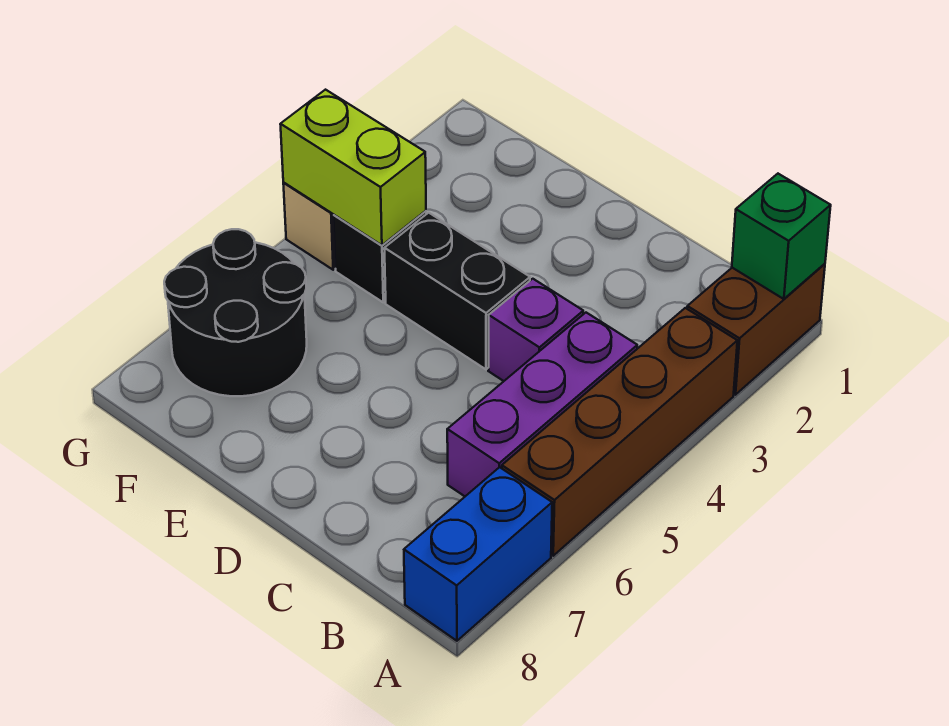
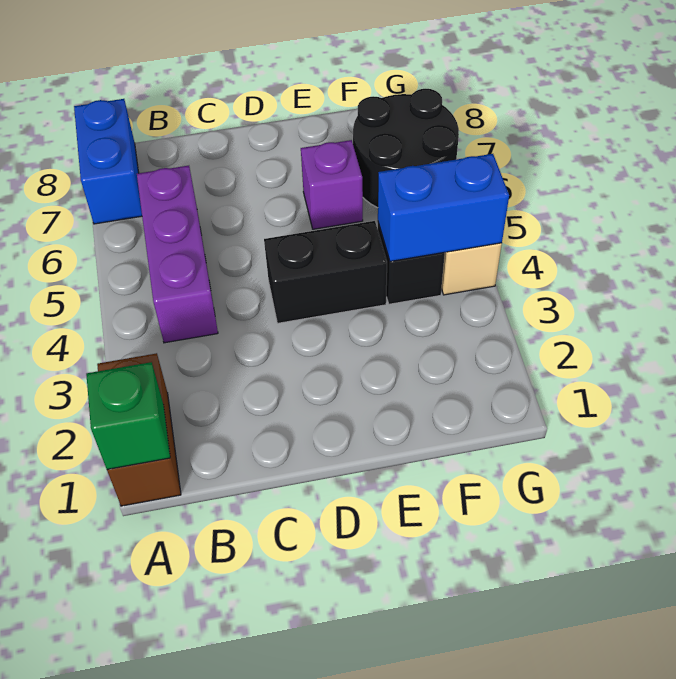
brown brick A3:A6 level 1 -> none
purple brick C4 level 1 -> purple brick E6 level 1
lime brick F4:G4 level 2 -> blue brick F4:G4 level 2

